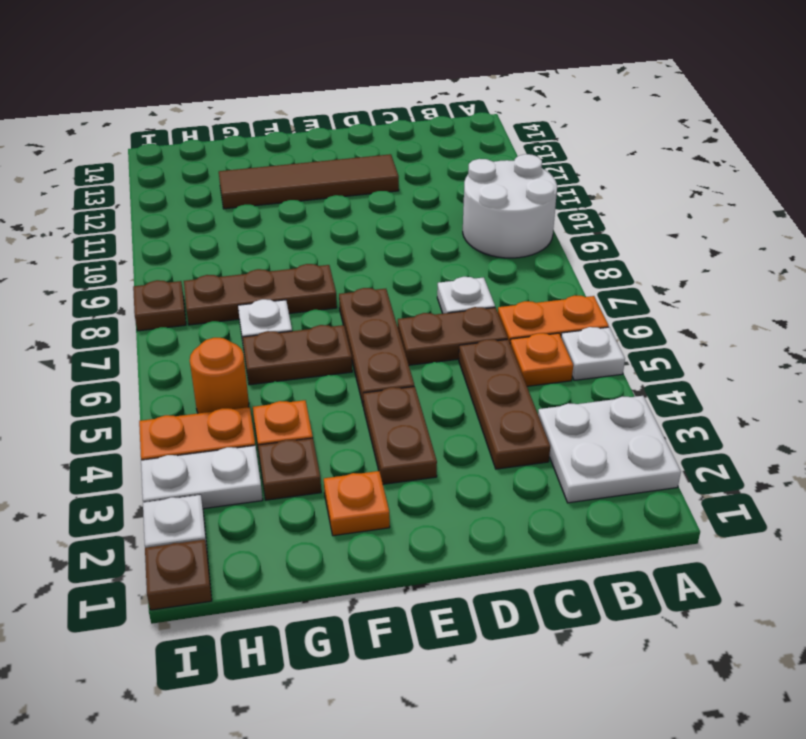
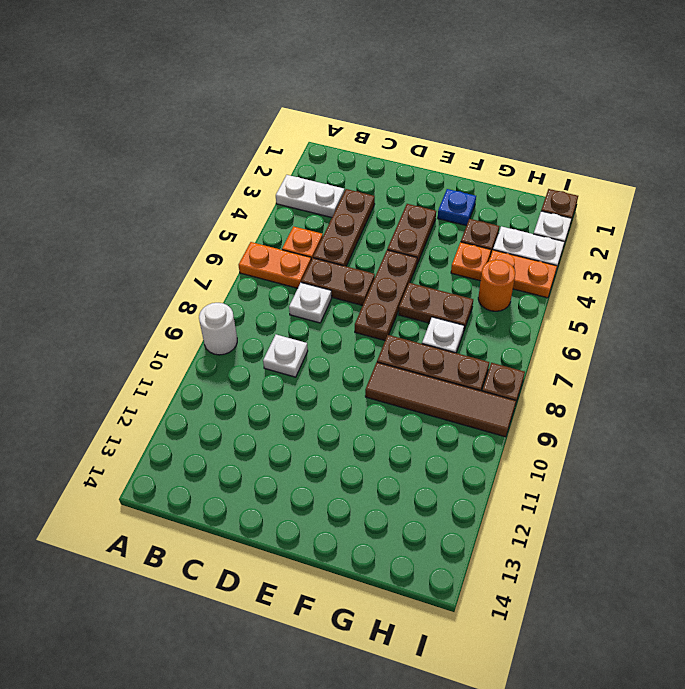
white plate A2:B3 level 1 -> white plate A3:B3 level 1
white plate A5 level 1 -> white plate C9 level 1
white round brick A9:B10 level 1 -> white round brick A9 level 1
brown tile D12:G12 level 1 -> brown tile F9:I9 level 1
orange plate F2 level 1 -> blue plate F2 level 1

